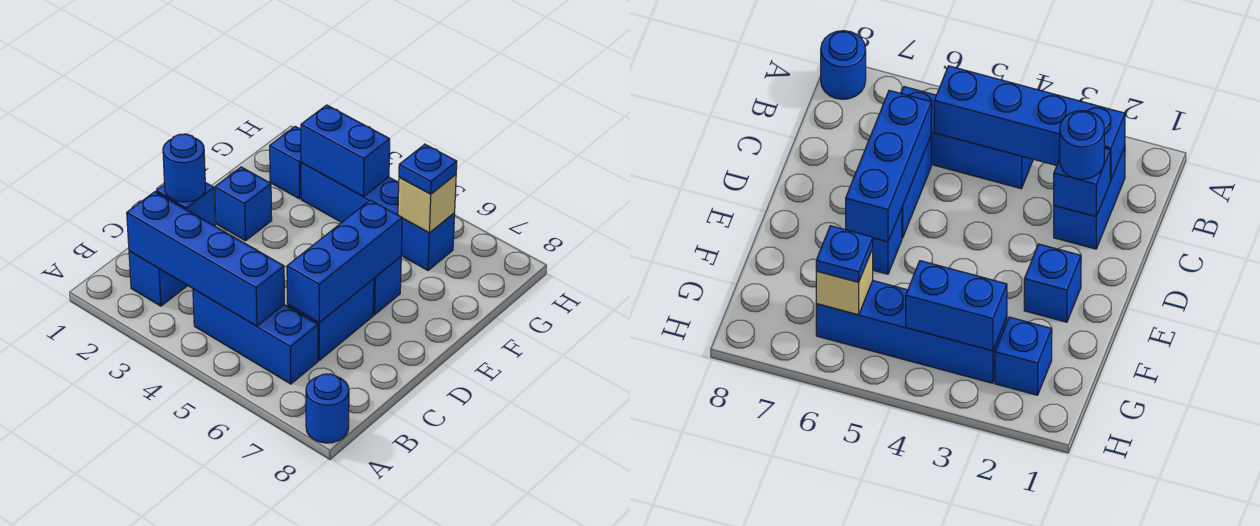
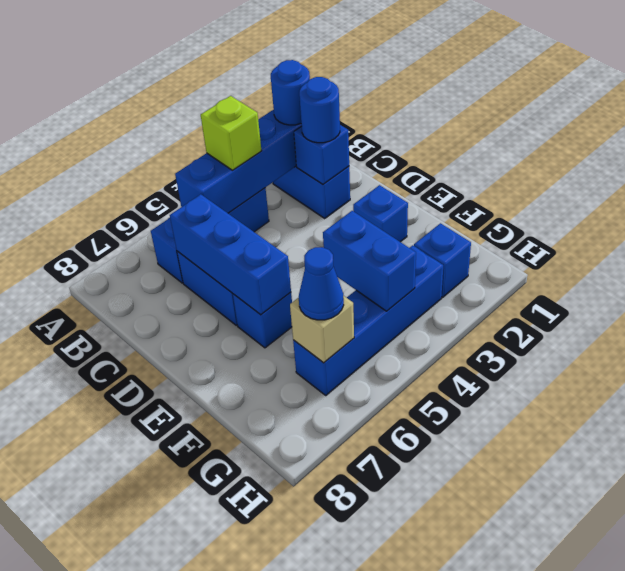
blue round brick A8 level 1 -> blue round brick B2 level 3
none -> lime brick B4 level 3
blue brick G3:G4 level 2 -> blue brick F4:G4 level 2
blue plate G6 level 3 -> blue cone G6 level 3

